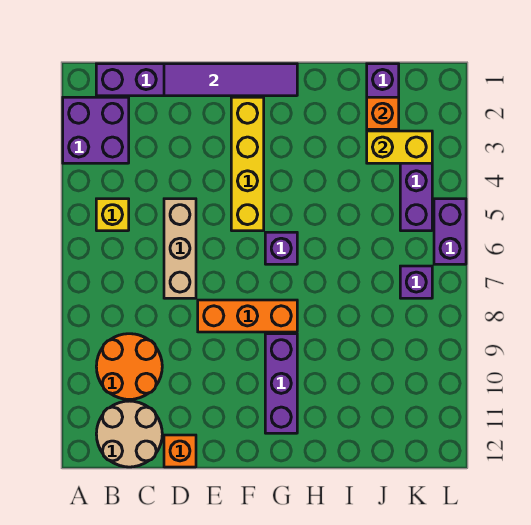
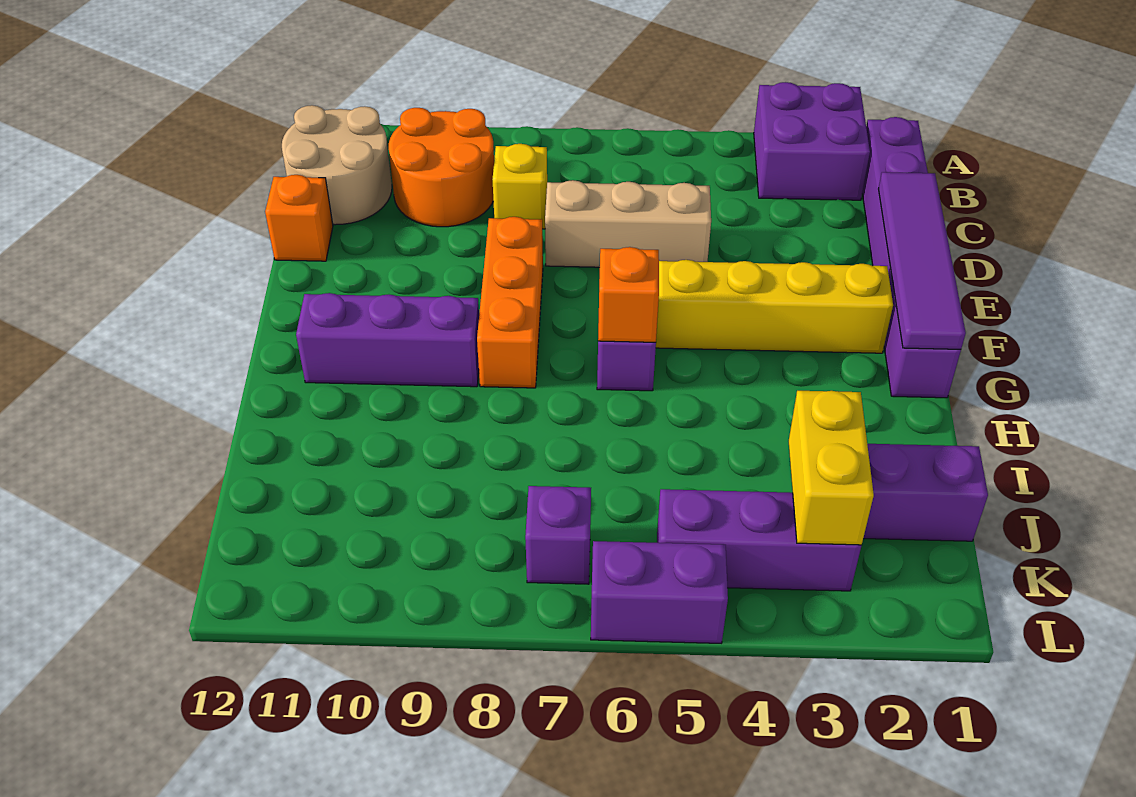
yellow brick B5 level 1 -> yellow brick C8 level 1
orange brick J2 level 2 -> orange brick G6 level 2

